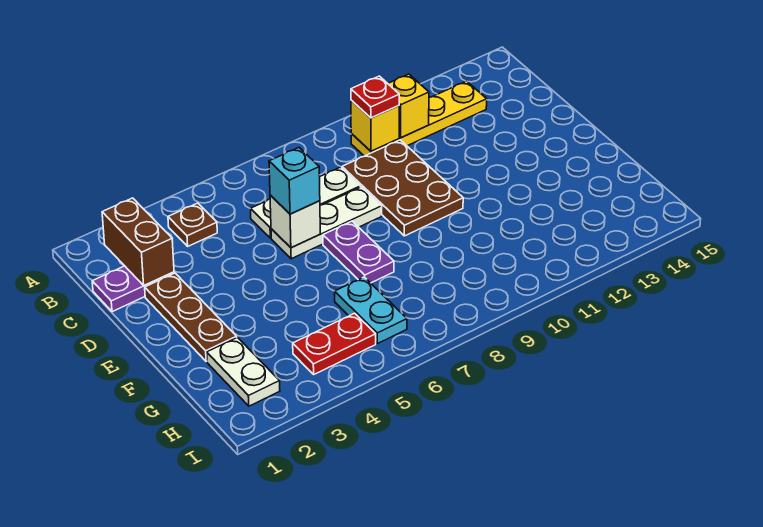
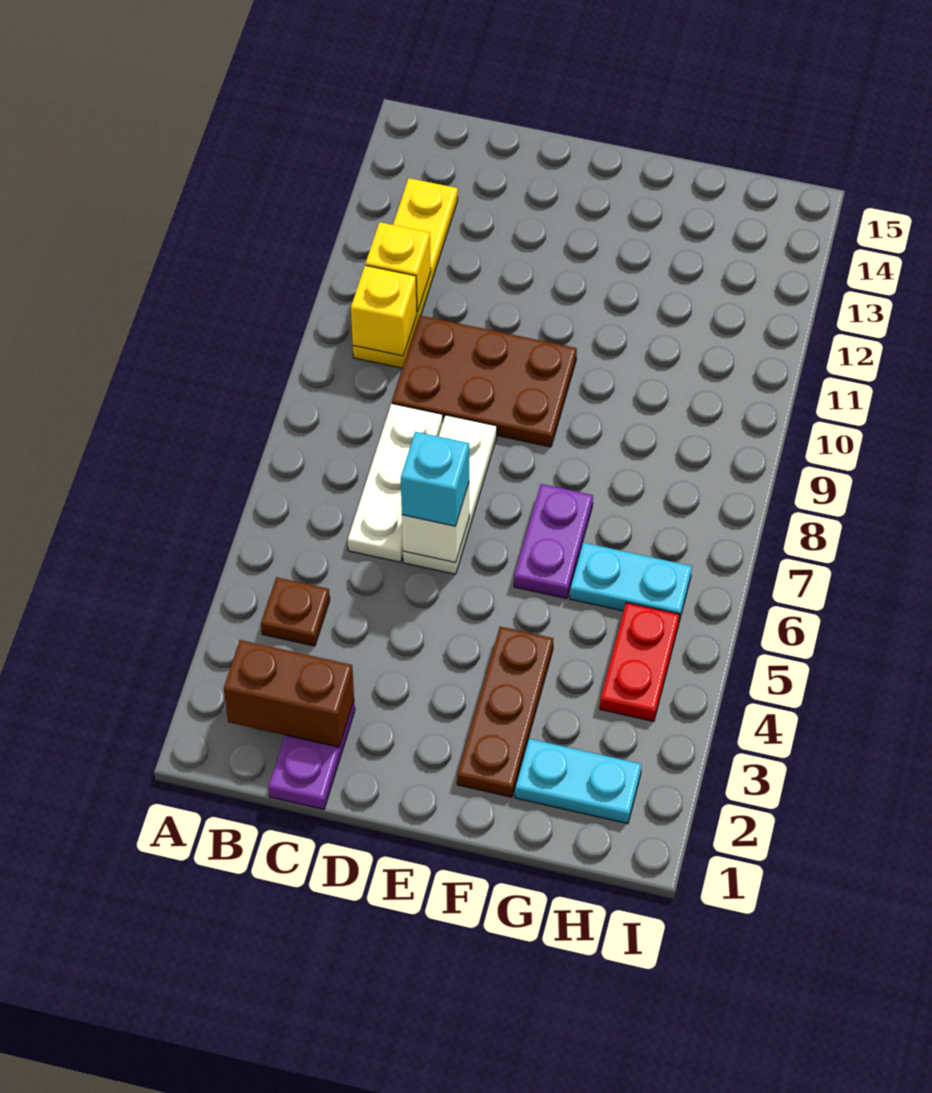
red plate B10 level 3 -> none
brown plate D2:F2 level 1 -> brown plate F2:F4 level 1
purple plate E7:F7 level 1 -> purple plate F6:F7 level 1
white plate G2:H2 level 1 -> cyan plate G2:H2 level 1

